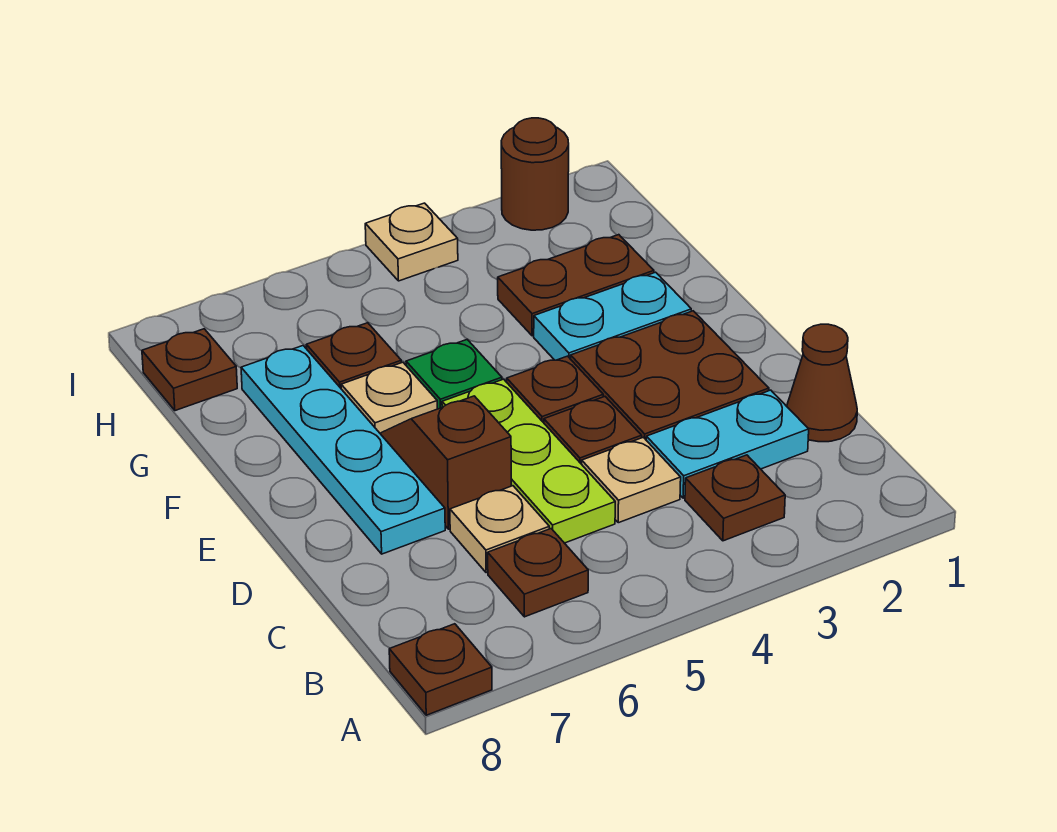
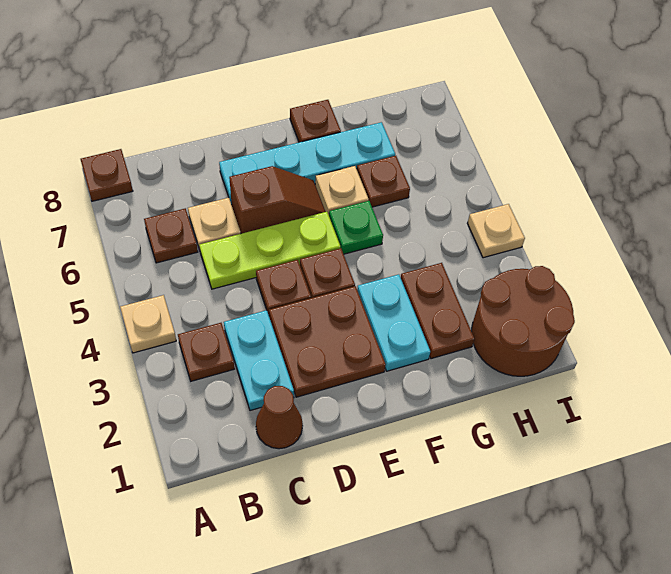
tan plate C4 level 1 -> tan plate A4 level 1
brown plate H8 level 1 -> brown plate F8 level 1
brown round brick I2 level 1 -> brown round brick H1:I2 level 1

